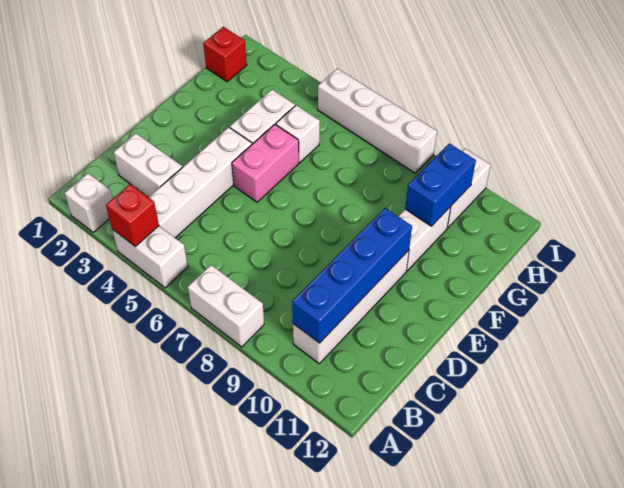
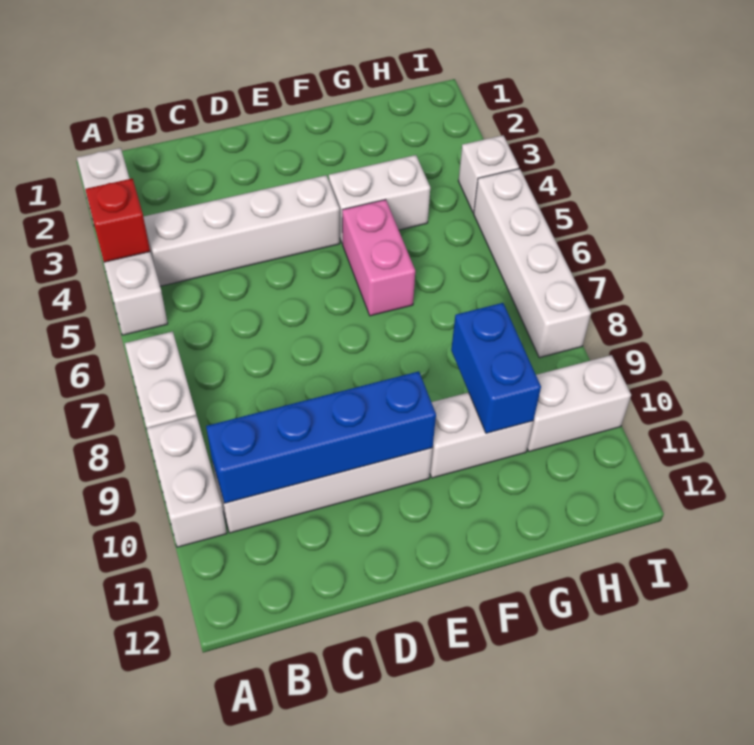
white brick C2:C3 level 1 -> white brick A9:A10 level 1
pink brick E5:F5 level 1 -> pink brick F5:F6 level 1
white brick G5 level 1 -> white brick I4 level 1
blue brick G10:H10 level 2 -> blue brick G9:G10 level 2
red brick H1 level 1 -> none

